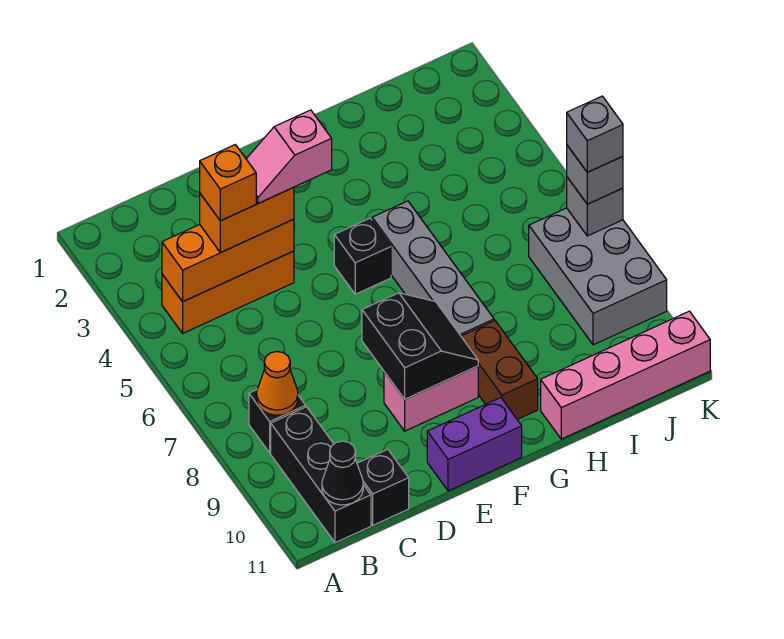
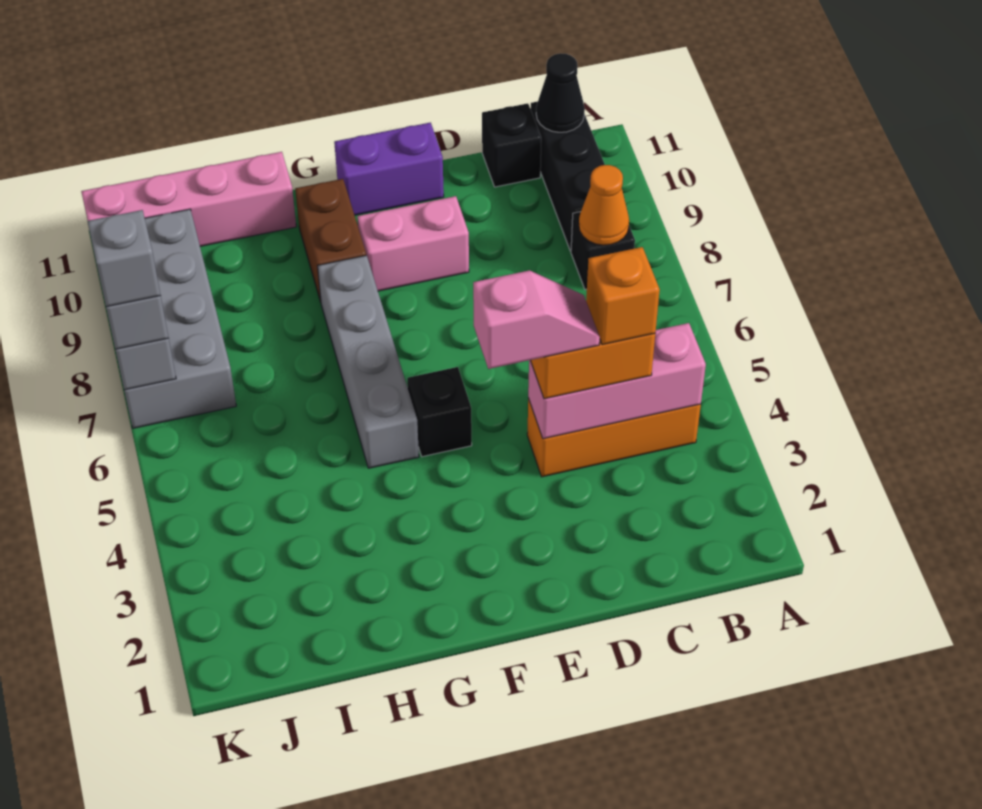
orange brick B4:D4 level 2 -> pink brick B4:D4 level 2
black slope E8:F9 level 2 top E -> none
grey brick J7:K9 level 1 -> grey brick J7:K10 level 1

